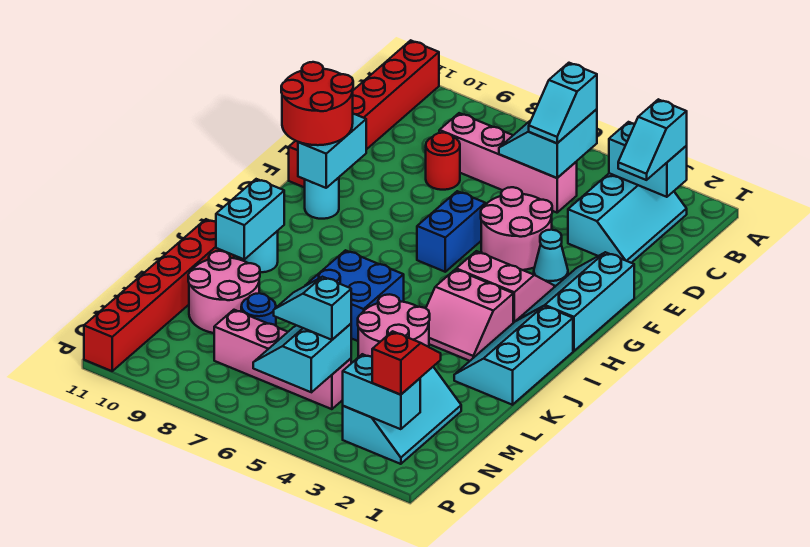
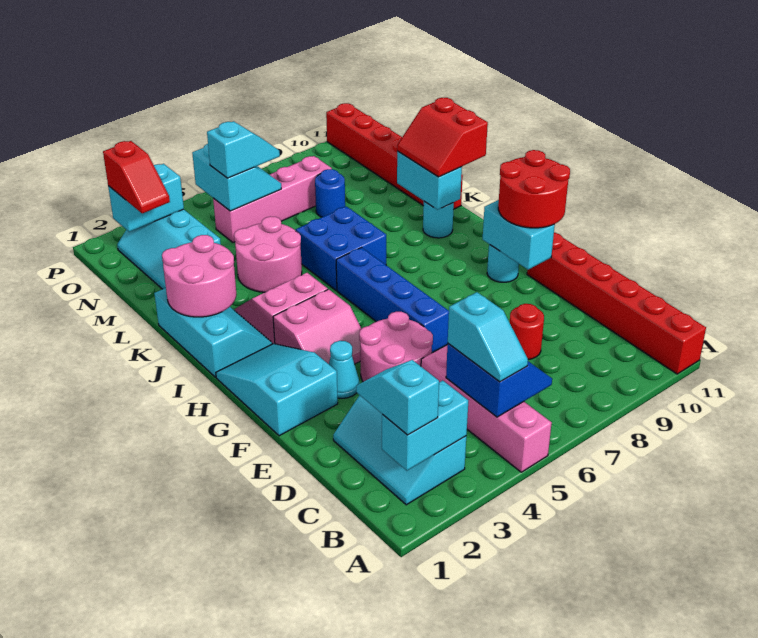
cyan slope B5:C6 level 2 top 5 -> blue slope B5:C6 level 2 top 5
cyan slope B5:C5 level 3 top B -> cyan slope B5:C5 level 3 top C
pink brick C5:C8 level 1 -> pink brick A5:D5 level 1
cyan slope F1:H2 level 1 top 1 -> cyan slope F1:H2 level 1 top F
blue brick F6:G6 level 1 -> blue brick F6:I6 level 1
none -> red slope J10:K11 level 3 top 11
pink round brick L9:M10 level 1 -> pink round brick J1:K2 level 2

